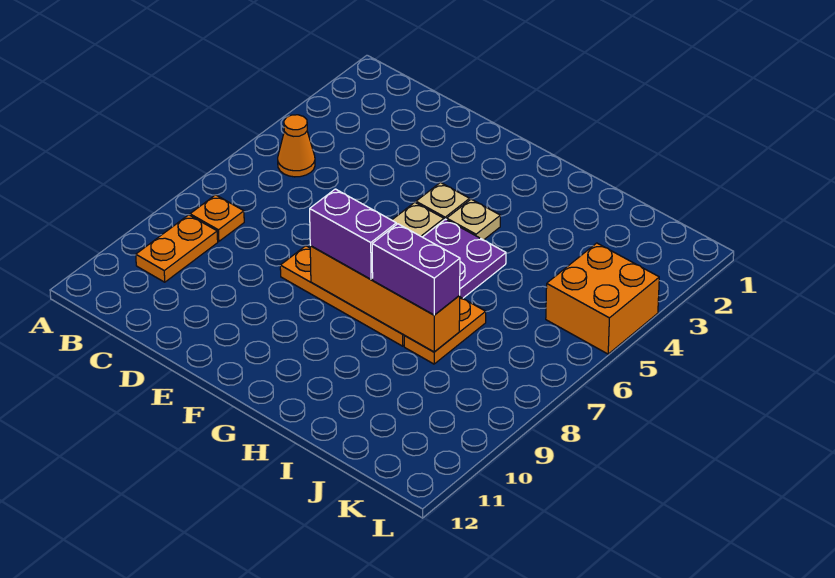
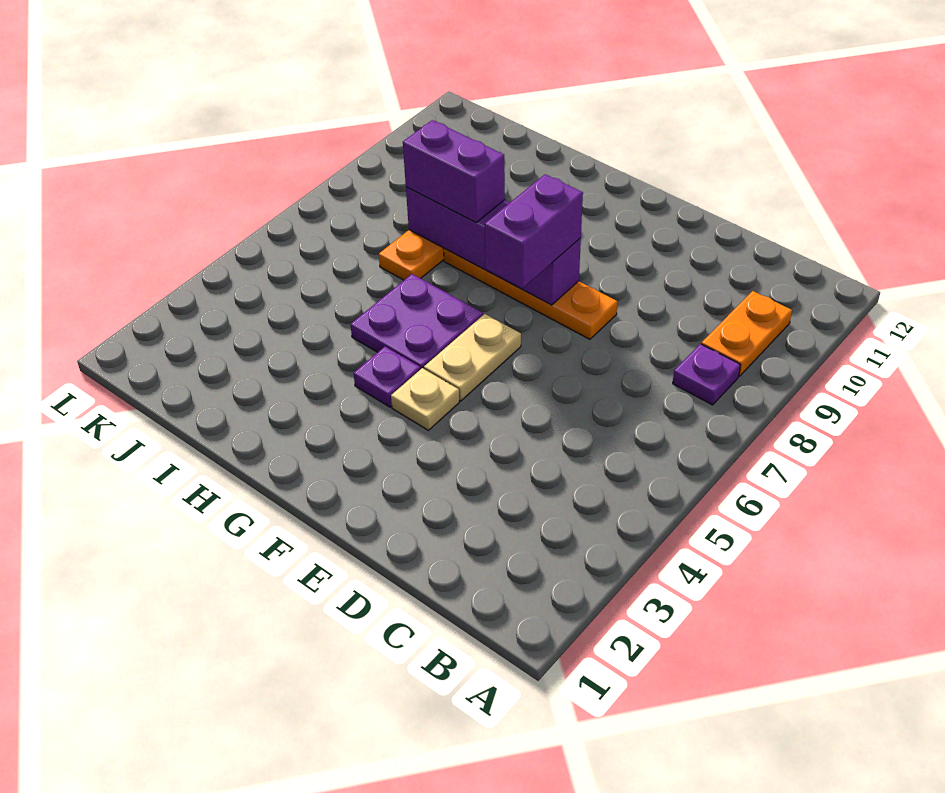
orange cone B5 level 1 -> none
orange plate B8 level 1 -> purple plate B8 level 1
orange brick F8:I8 level 2 -> purple brick F8:I8 level 2
purple brick F8:G8 level 3 -> purple brick F7:F8 level 3
tan plate G4 level 1 -> purple plate G4 level 1
orange brick K4:L5 level 1 -> none

